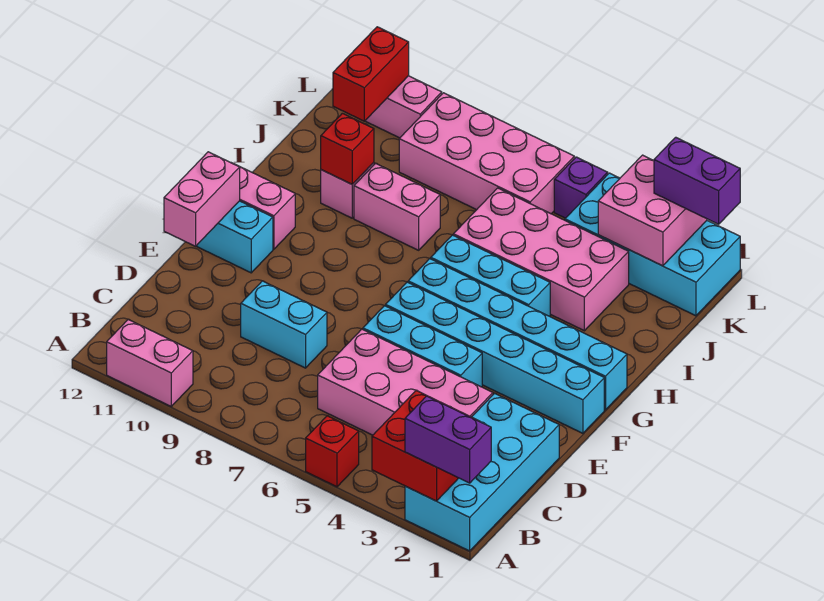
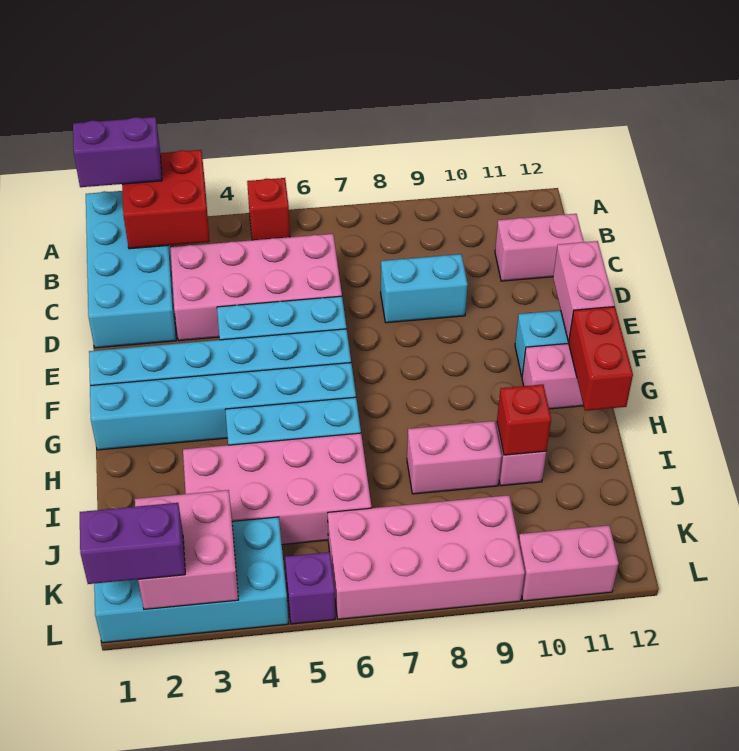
pink brick A10:A11 level 1 -> pink brick C11:C12 level 1
red brick K11:L11 level 2 -> red brick G12:H12 level 2

